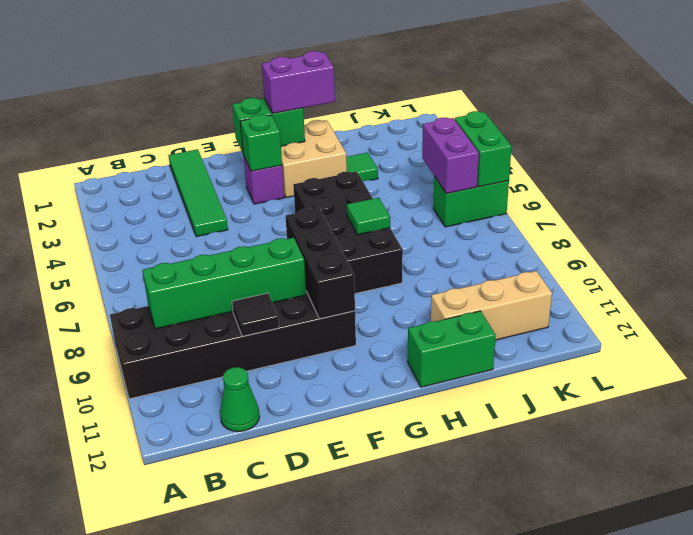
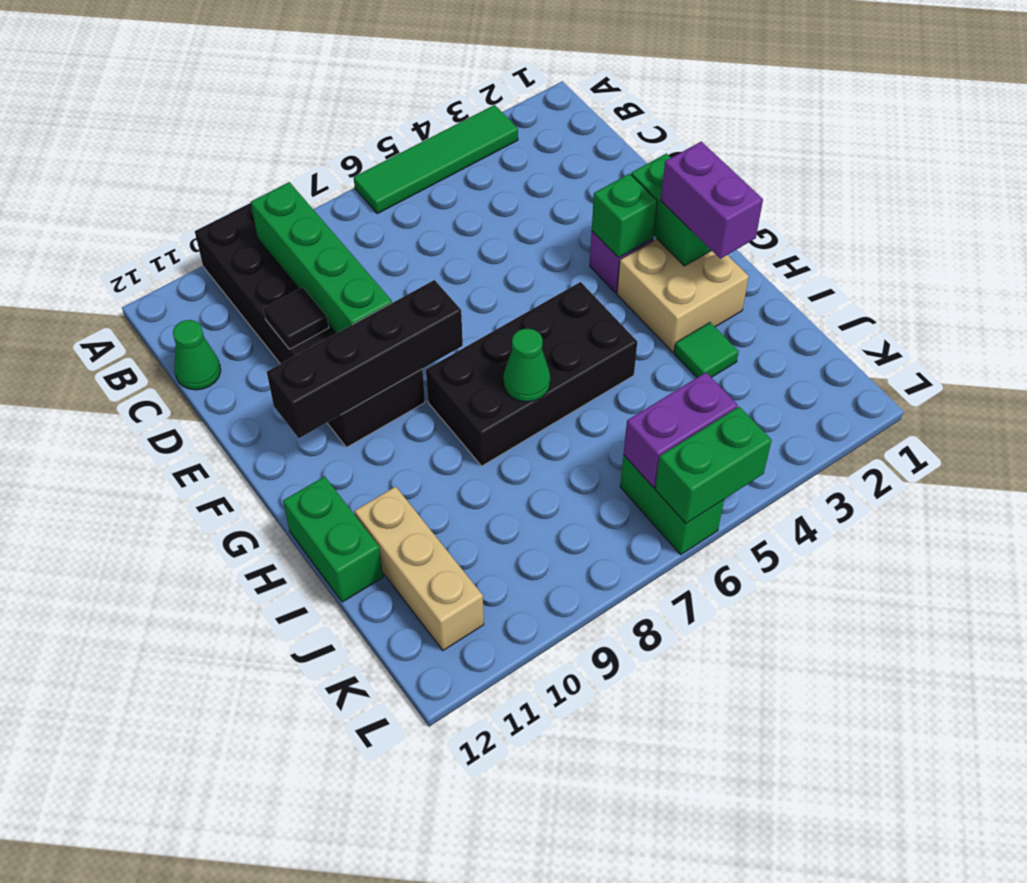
green tile D1:D4 level 1 -> green tile A3:A6 level 1
black brick F8:F10 level 2 -> black brick F8:F11 level 2
green tile H7 level 2 -> green cone H7 level 2

